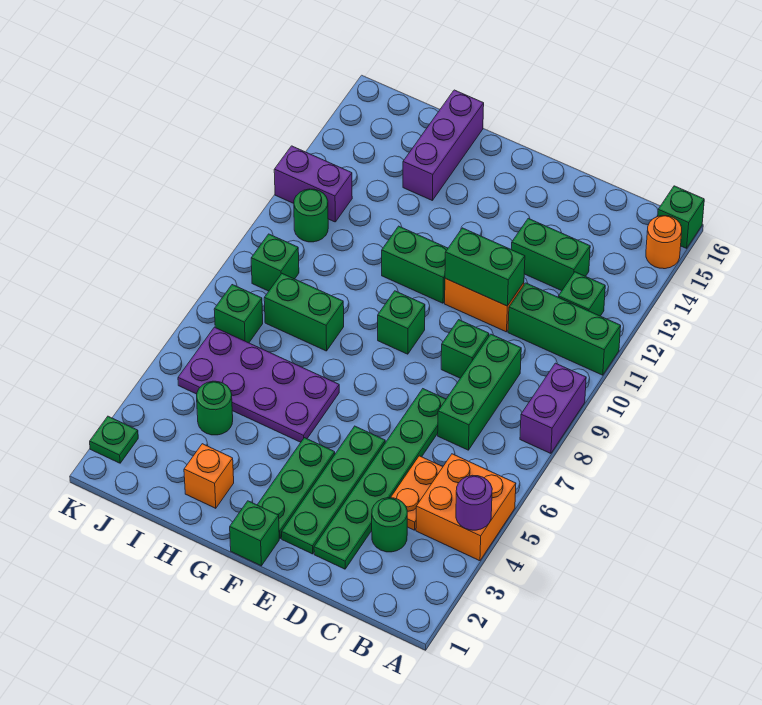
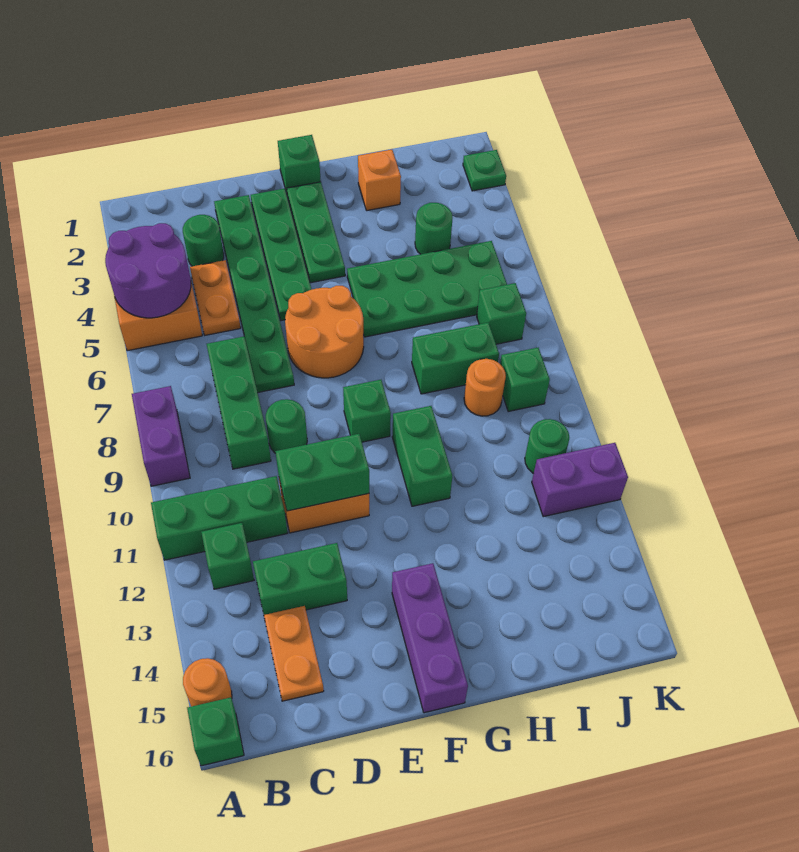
purple round brick A4 level 2 -> purple round brick A4:B5 level 2
none -> orange plate C14:C15 level 1
green brick D9 level 1 -> green round brick D9 level 1
none -> orange round brick E6:F7 level 1
green brick F11:G11 level 1 -> green brick G10:G11 level 1
purple plate G5:J6 level 1 -> green plate G5:J6 level 1
purple brick H14:H16 level 1 -> purple brick F14:F16 level 1
none -> orange round brick I9 level 1

